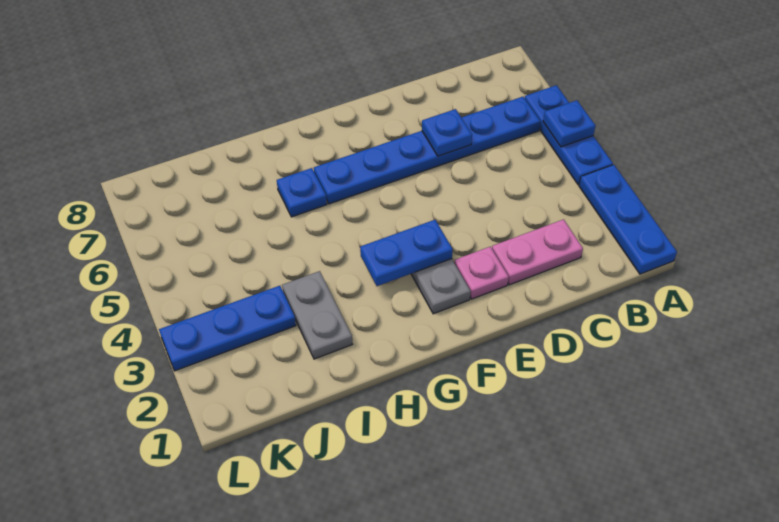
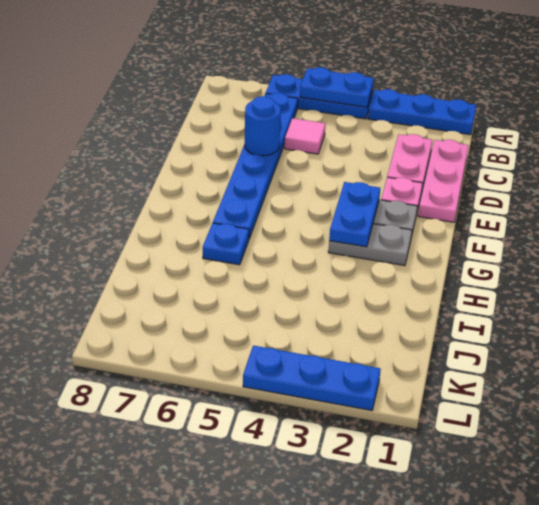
blue plate A5 level 2 -> blue plate A4:A5 level 2
none -> pink plate C1:E1 level 1
none -> pink tile C5 level 1
blue plate D6 level 2 -> blue round brick D6 level 2
grey plate I2:I3 level 1 -> grey plate G2:G3 level 1
blue plate J3:L3 level 1 -> blue plate L2:L4 level 1

